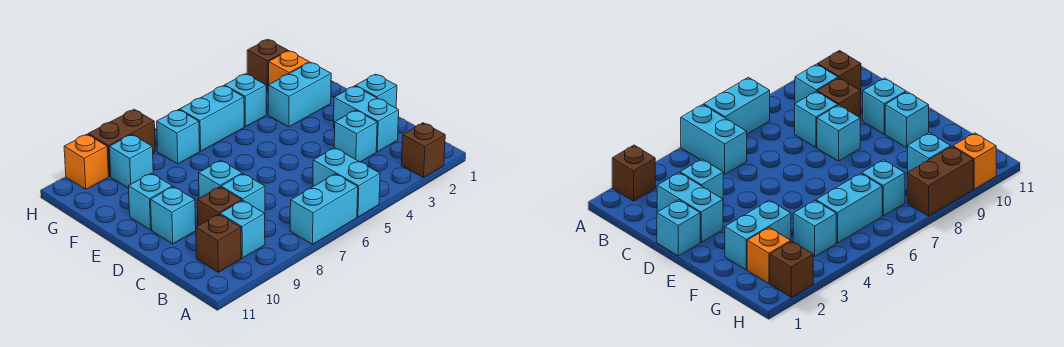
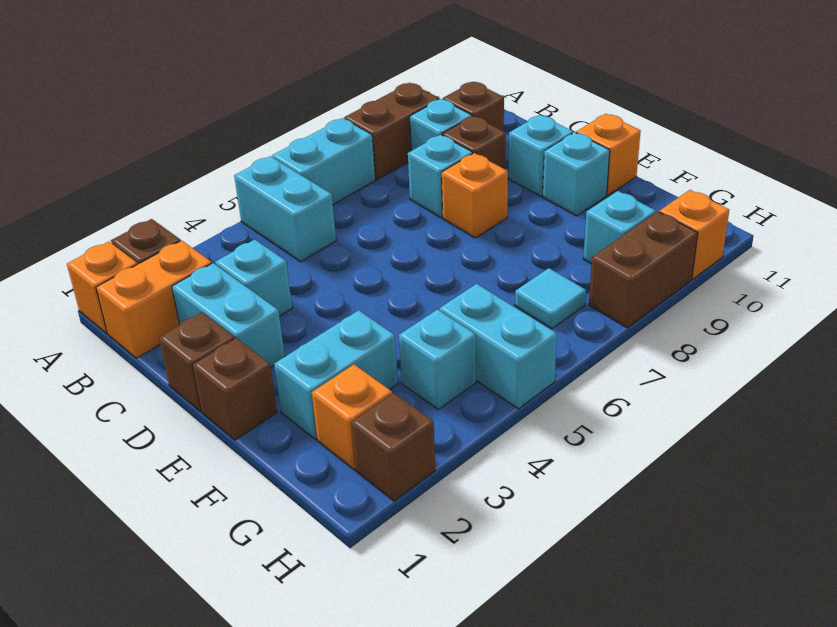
none -> orange brick A1 level 1
none -> brown brick A8:A9 level 1
none -> orange brick B1:B2 level 1
cyan brick D1 level 1 -> brown brick D1 level 1
cyan brick D8 level 1 -> orange brick D8 level 1
none -> brown brick E1 level 1
none -> orange brick E11 level 1
cyan brick G5:G6 level 1 -> cyan brick G5:H5 level 1
cyan brick G7 level 1 -> cyan tile G7 level 1

